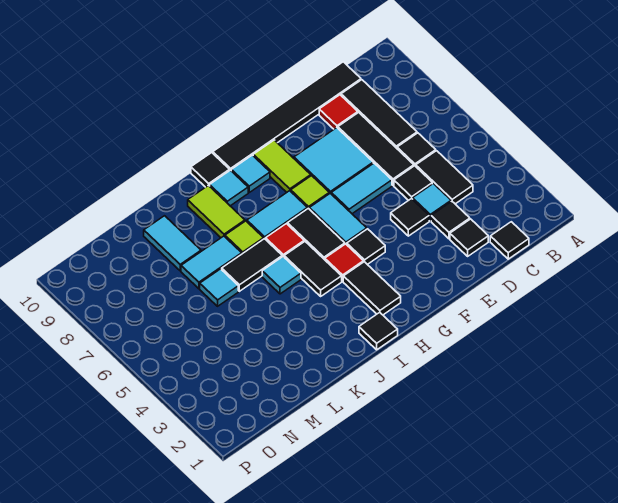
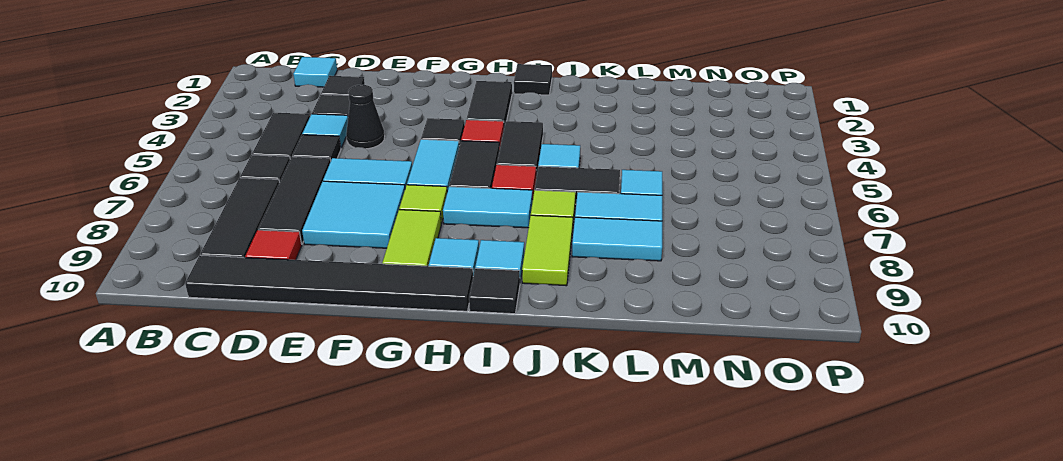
black tile C1 level 1 -> cyan tile C1 level 1
black tile E4 level 1 -> black cone E4 level 1
cyan tile L8:L9 level 1 -> cyan tile K8:L8 level 1

